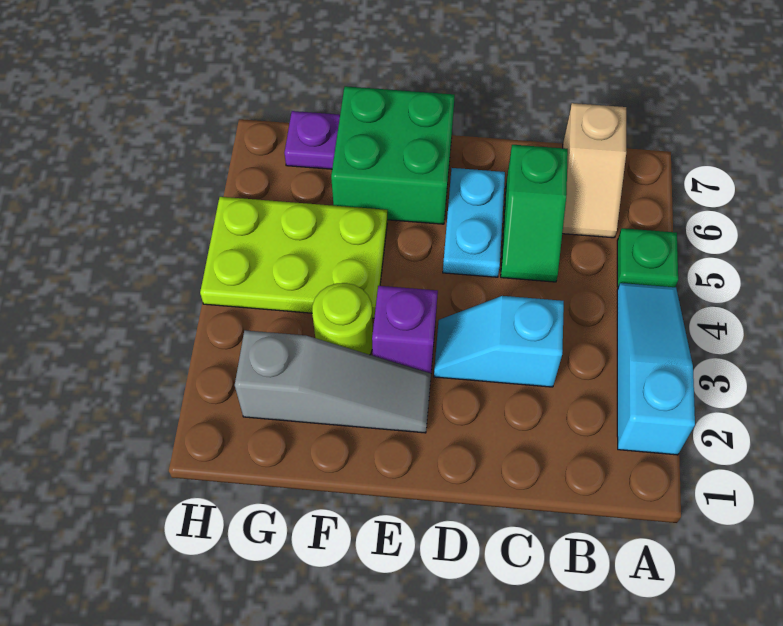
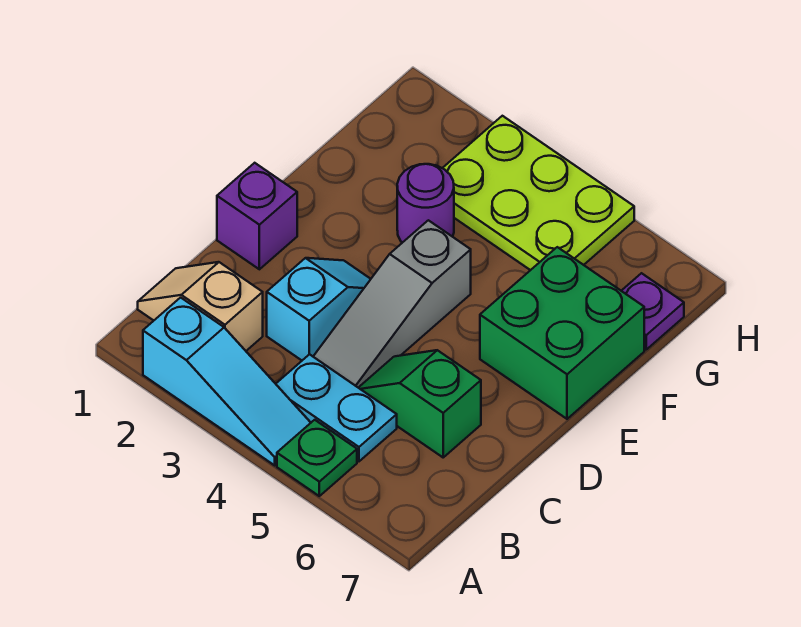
tan slope B6:B7 level 1 top 7 -> tan slope B1:B2 level 1 top 2
cyan plate D5:D6 level 1 -> cyan plate B4:B5 level 1
grey slope E2:G2 level 1 top G -> grey slope C4:E4 level 1 top E
purple brick E3 level 1 -> purple brick D1 level 1
lime round brick F3 level 1 -> purple round brick F3 level 1
lime plate F4:H5 level 1 -> lime plate G3:H5 level 1

